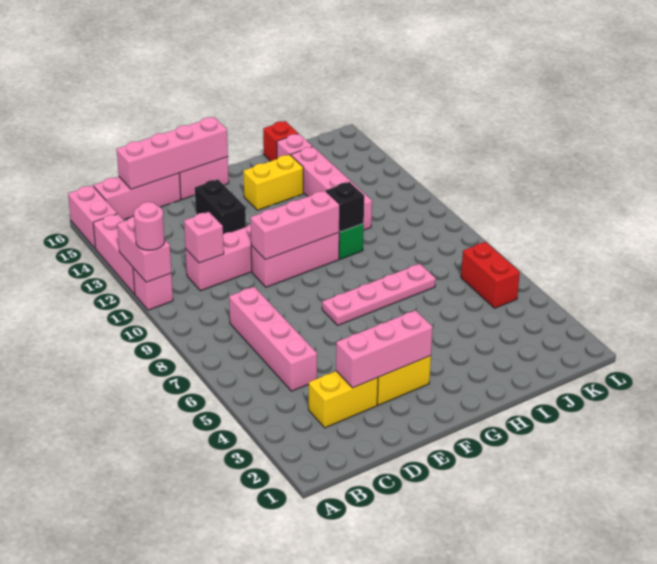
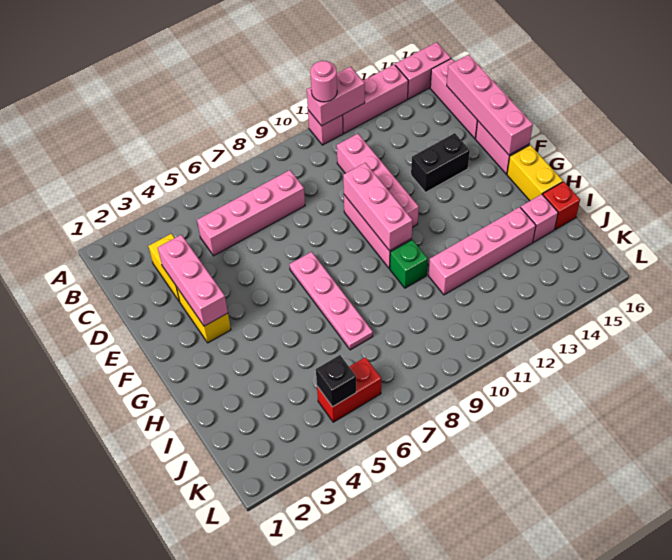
pink brick C11 level 2 -> none
yellow brick G14:H14 level 1 -> yellow brick G16:H16 level 1
black brick H10 level 2 -> black brick K5 level 2

